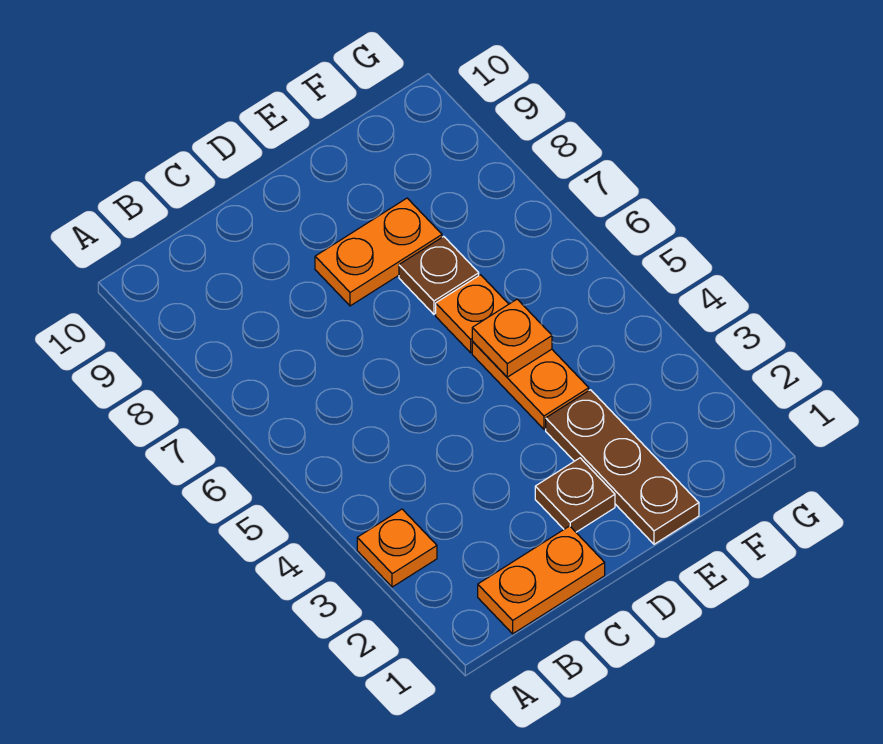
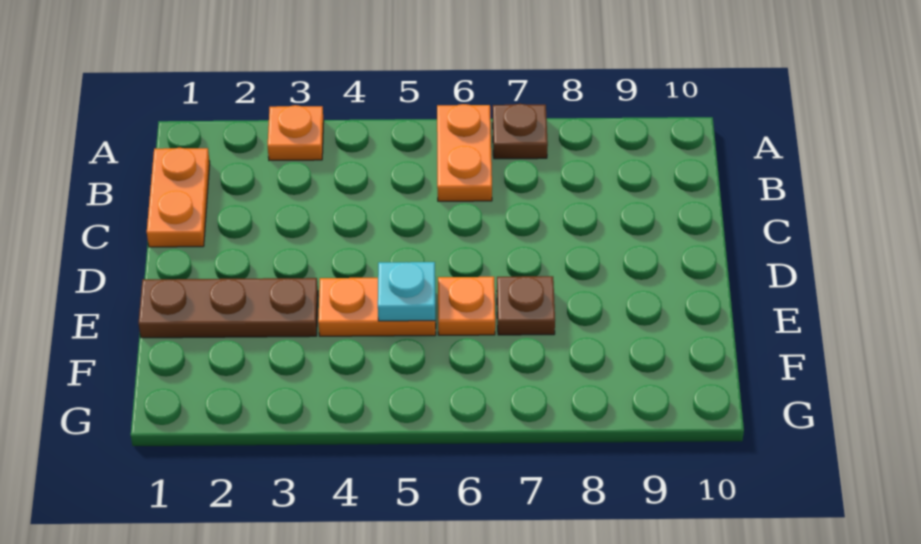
brown plate D2 level 1 -> brown plate A7 level 1
orange plate D8:E8 level 1 -> orange plate A6:B6 level 1
orange plate E5 level 2 -> cyan plate E5 level 2

